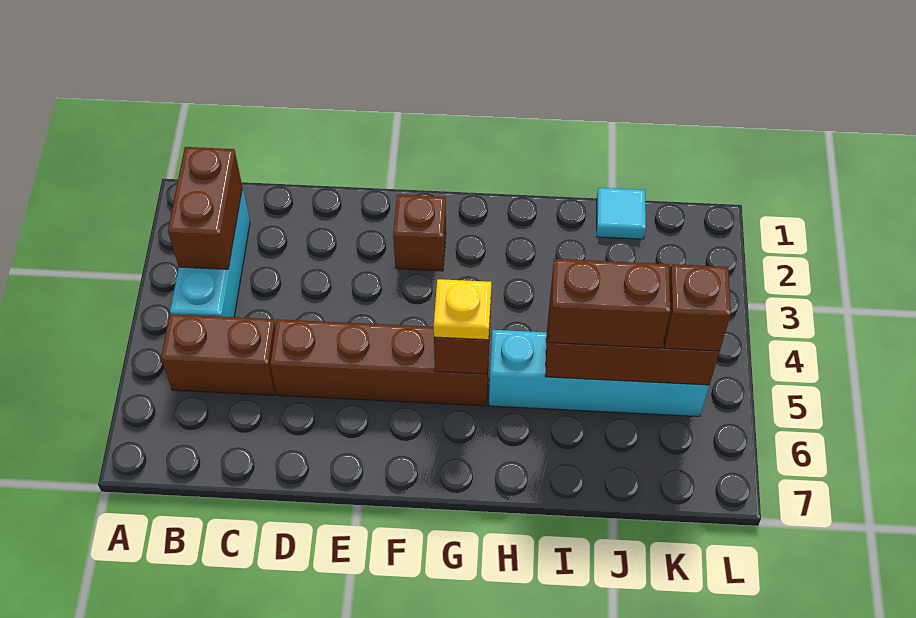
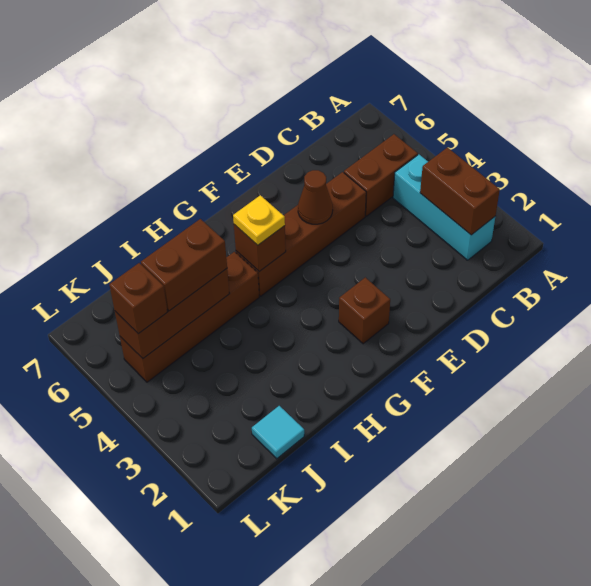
none -> brown cone E5 level 2
cyan brick H5:K5 level 1 -> brown brick H5:K5 level 1

